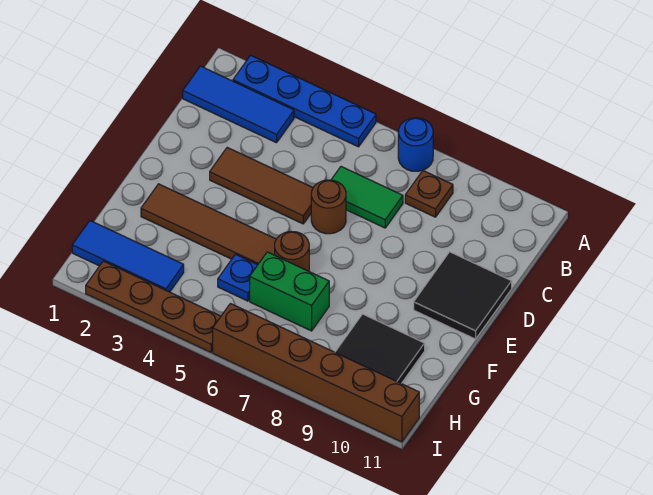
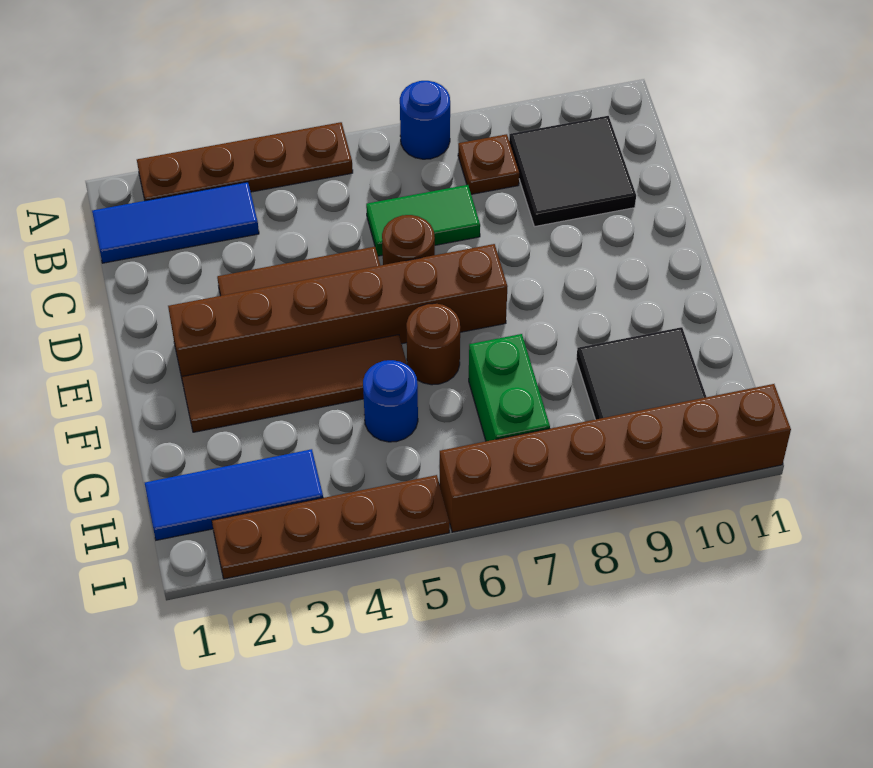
blue plate A2:A5 level 1 -> brown plate A2:A5 level 1
black tile D10:E11 level 1 -> black tile B9:C10 level 1
none -> brown brick E2:E7 level 1
blue plate G5 level 1 -> blue round brick G5 level 1
green brick G6:G7 level 1 -> green brick G7:H7 level 1

